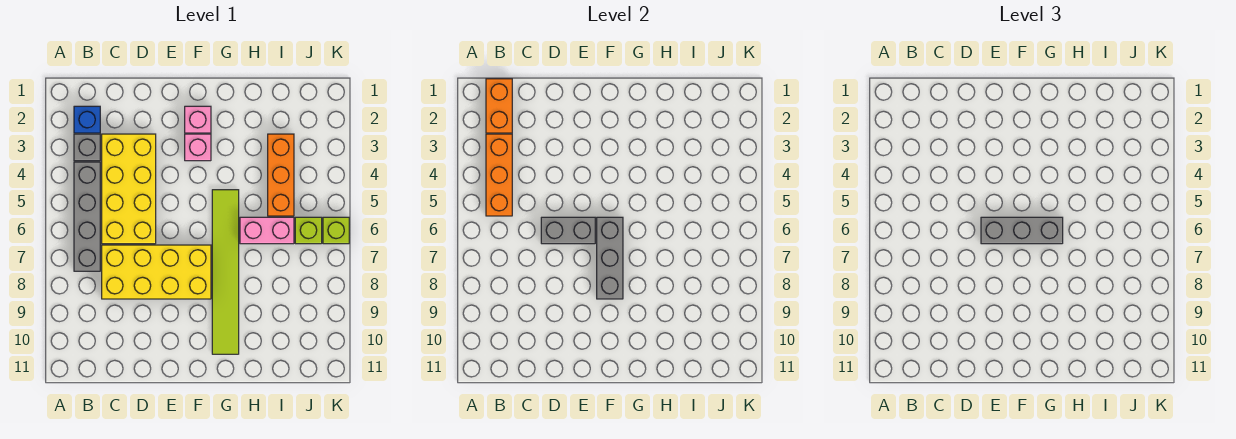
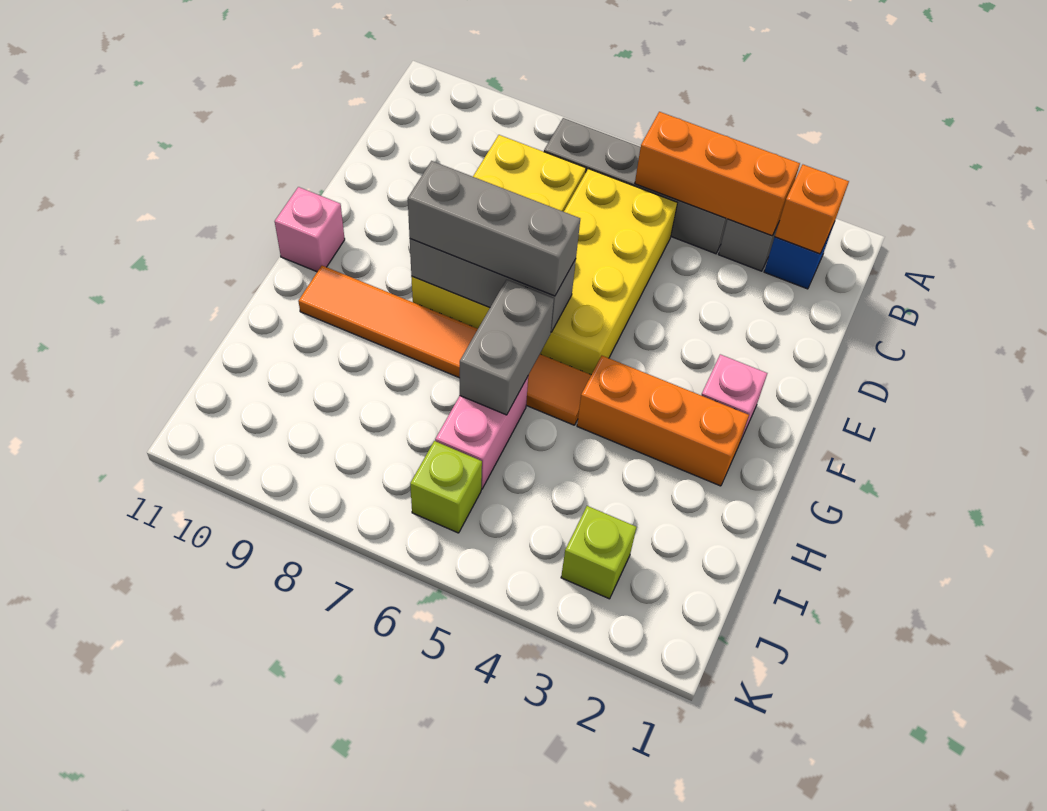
orange brick B1:B2 level 2 -> orange brick B2 level 2
yellow brick C3:D6 level 1 -> yellow brick C5:F6 level 1
grey brick D6:E6 level 2 -> grey brick G6:H6 level 2
grey brick E6:G6 level 3 -> grey brick F6:F8 level 3
pink brick F3 level 1 -> pink brick F11 level 1
lime tile G5:G10 level 1 -> orange tile G5:G10 level 1
orange brick I3:I5 level 1 -> orange brick G2:G4 level 1
lime brick K6 level 1 -> lime brick J3 level 1

